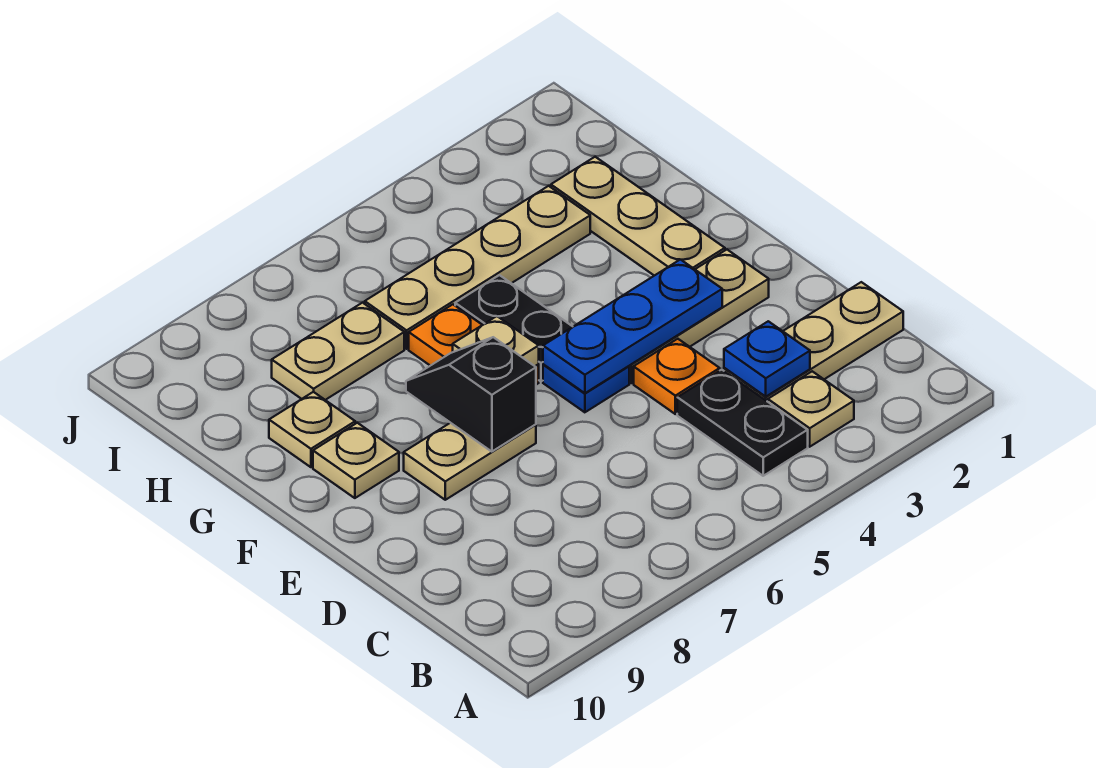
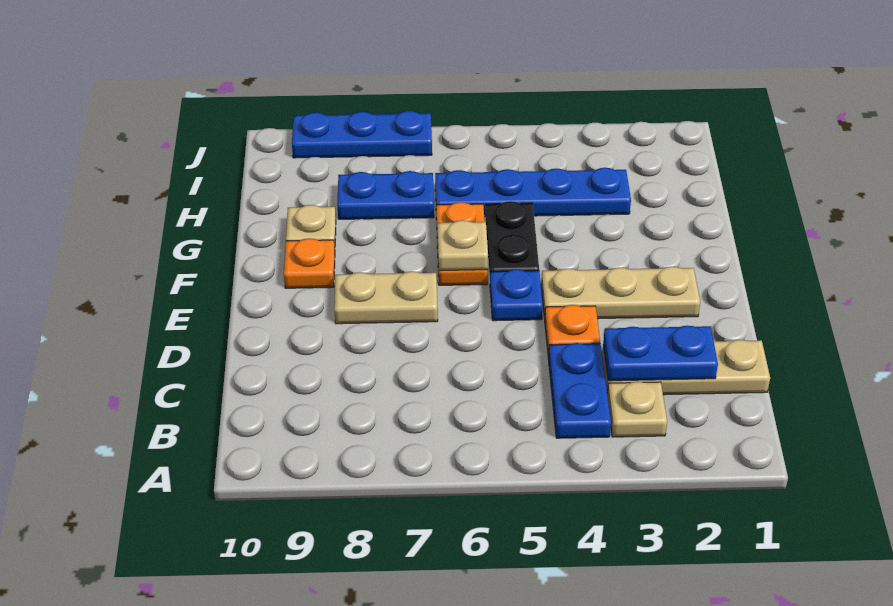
black plate B4:C4 level 1 -> blue plate B4:C4 level 1
blue plate C3 level 2 -> blue plate C2:C3 level 2
blue plate E3:E5 level 2 -> blue plate J7:J9 level 1
black slope E7:F7 level 2 top E -> none
tan plate F2:H2 level 1 -> none
tan plate F9 level 1 -> orange plate F9 level 1
tan plate H3:H6 level 1 -> blue plate H3:H6 level 1
tan plate H7:H8 level 1 -> blue plate H7:H8 level 1

